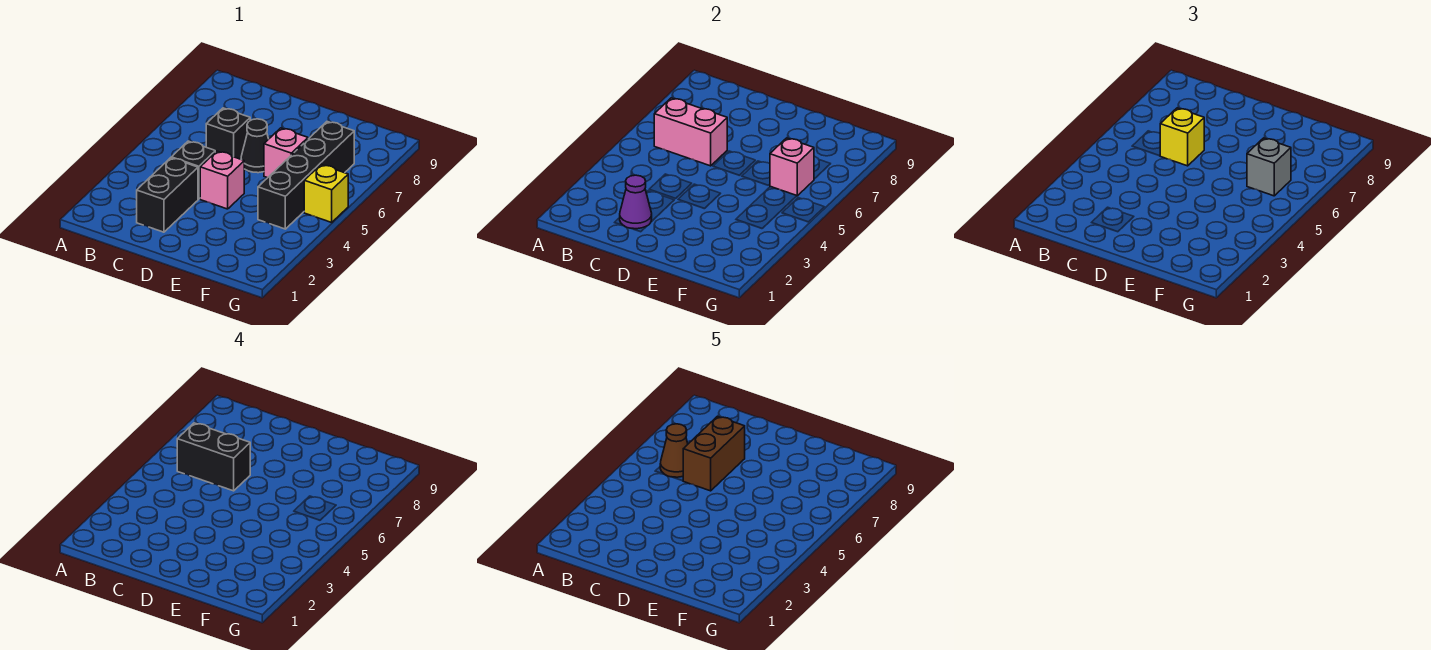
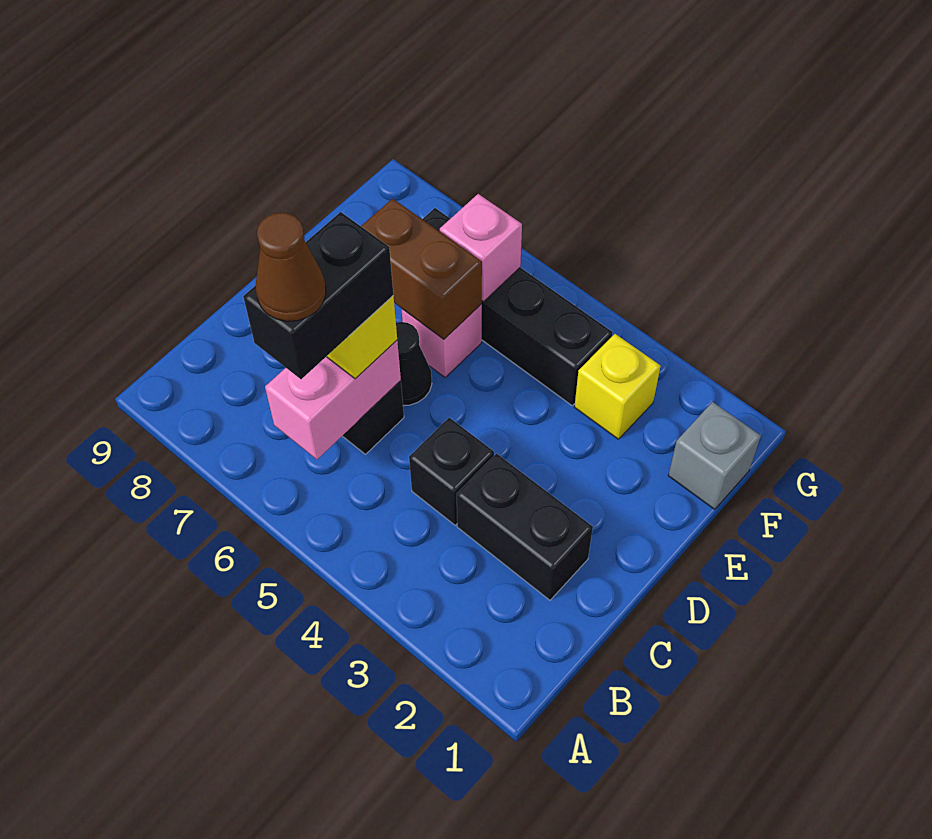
purple cone C2 level 2 -> none
brown brick C6:C7 level 5 -> brown brick E6:E7 level 2
pink brick D4 level 1 -> none
grey brick F6 level 3 -> grey brick F1 level 1
yellow brick G5 level 1 -> yellow brick F3 level 1

